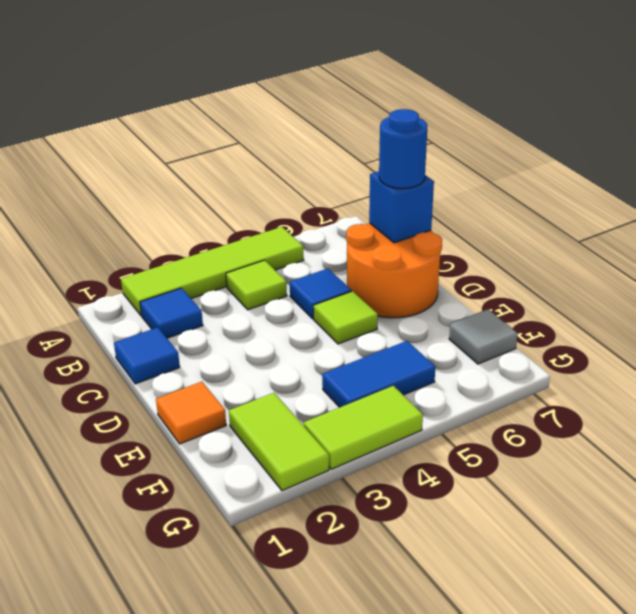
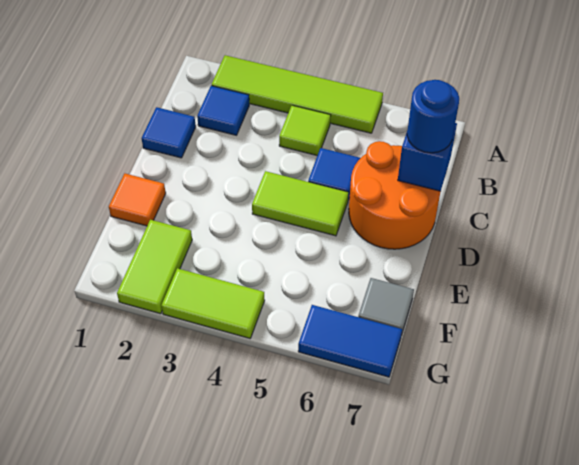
lime tile D5 level 1 -> lime tile D4:D5 level 1
blue tile F4:F5 level 1 -> blue tile G6:G7 level 1

